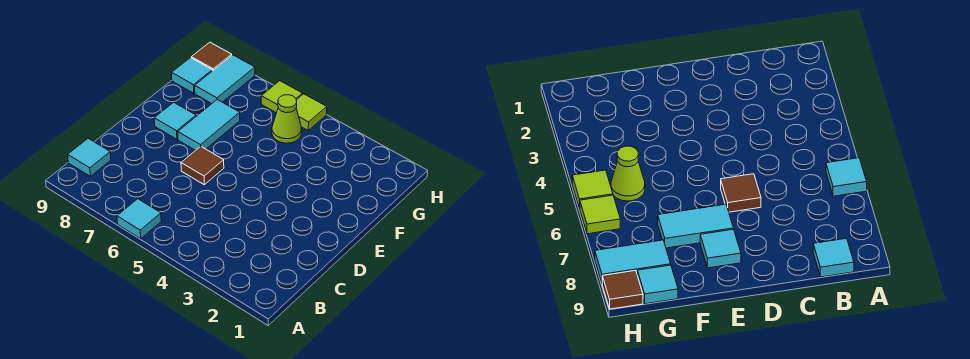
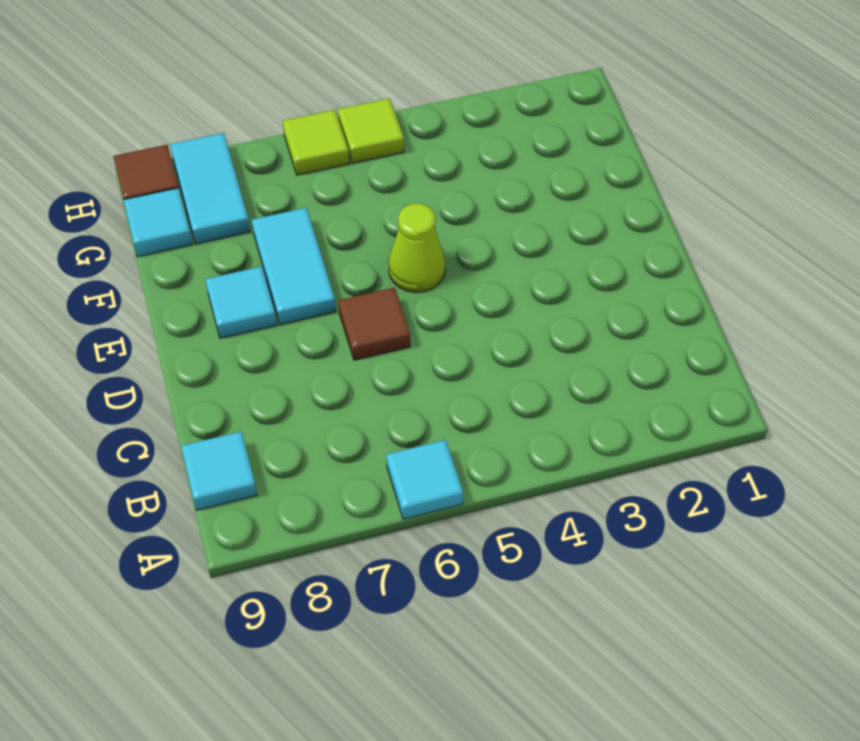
lime cone G5 level 1 -> lime cone E5 level 1

